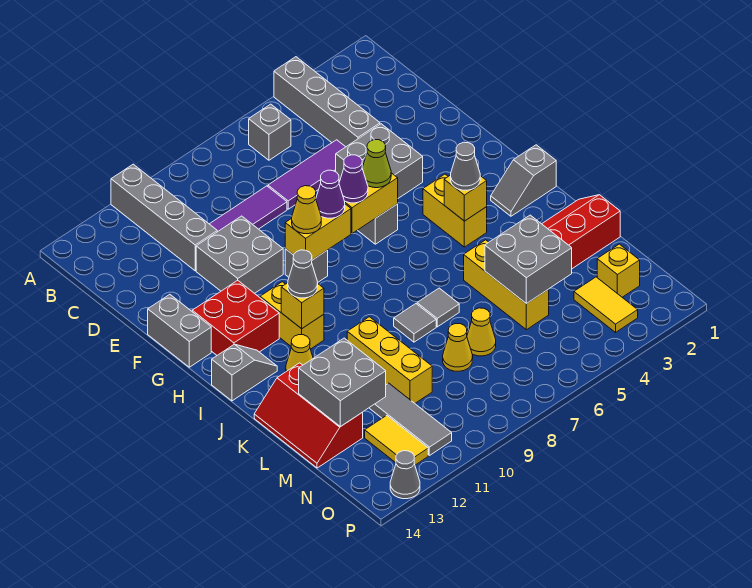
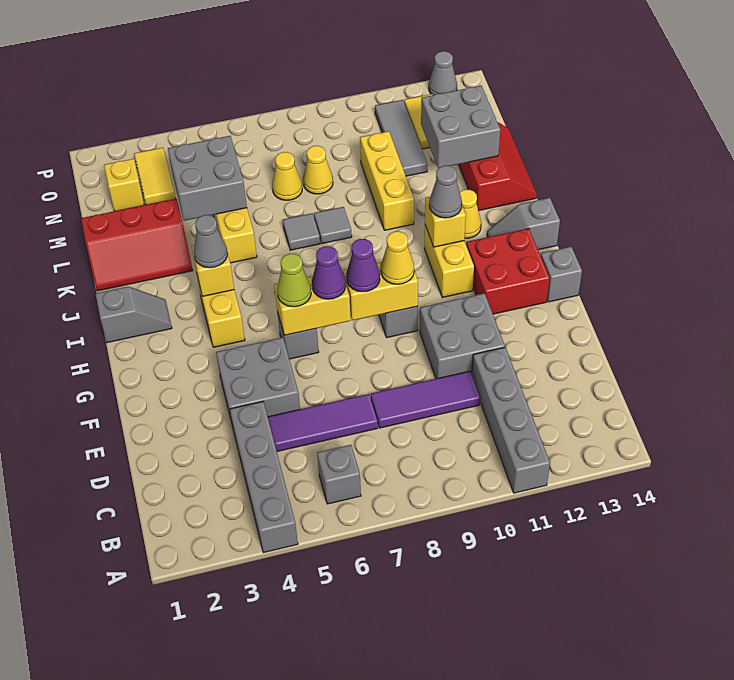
grey brick F14:G14 level 1 -> grey brick G14 level 1

